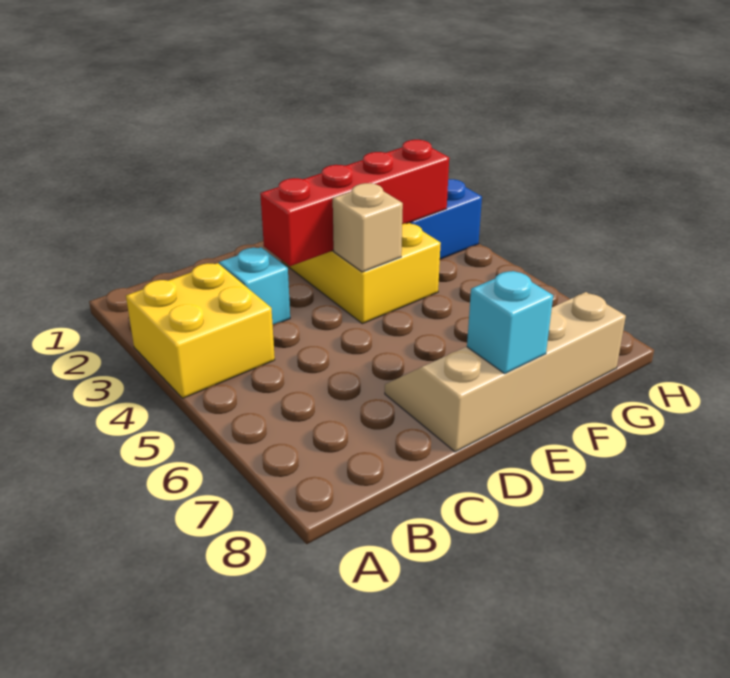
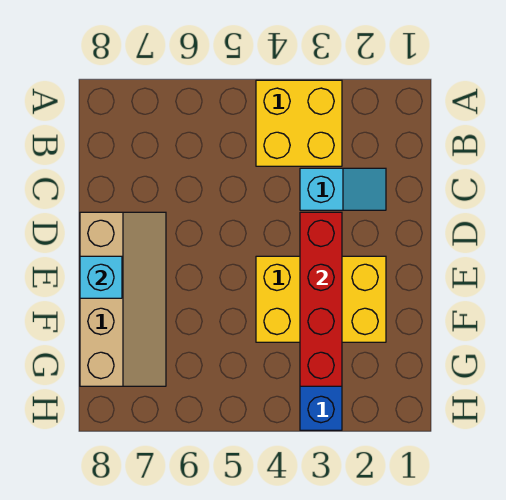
tan brick E4 level 2 -> none

